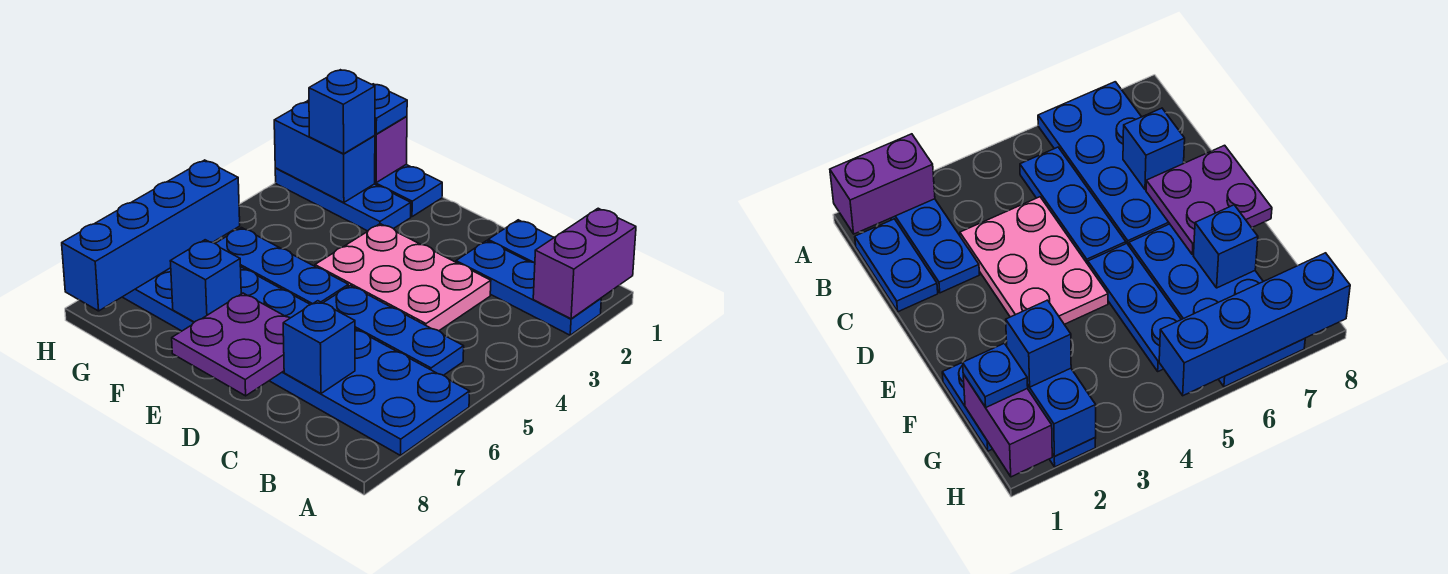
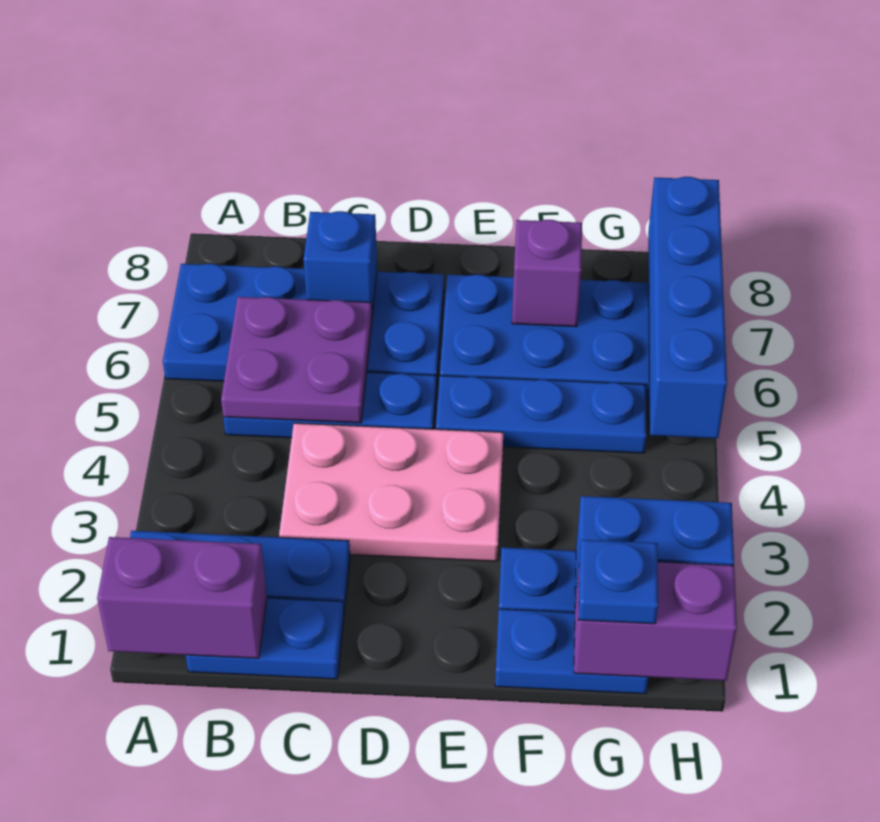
purple brick A1:A2 level 2 -> purple brick A1:B1 level 2
purple plate D7:E8 level 2 -> purple plate B5:C6 level 2
blue brick F7 level 2 -> purple brick F7 level 2
blue brick G2 level 3 -> none

